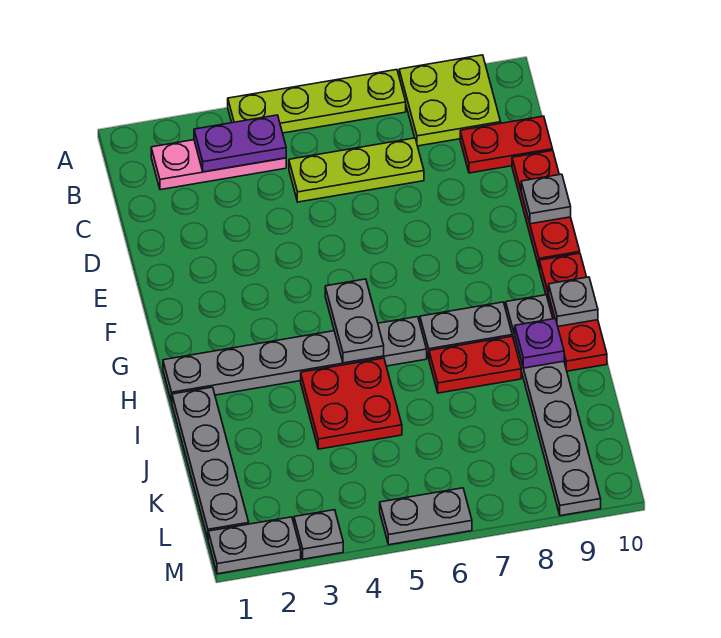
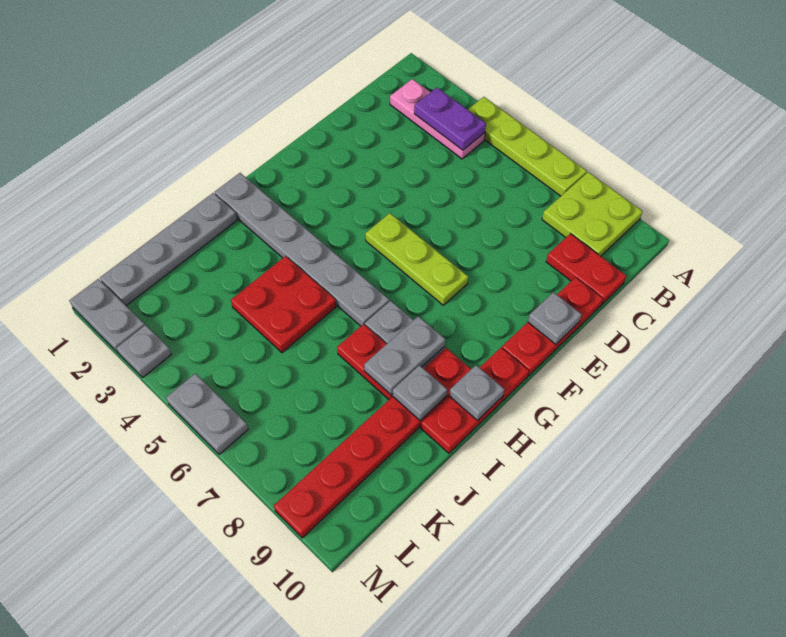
lime plate C5:C7 level 1 -> lime plate F5:F7 level 1
grey plate G5:H5 level 2 -> grey plate H8:I8 level 2
grey plate H9:M9 level 1 -> red plate H9:M9 level 1
purple plate I9 level 2 -> grey plate I9 level 2

